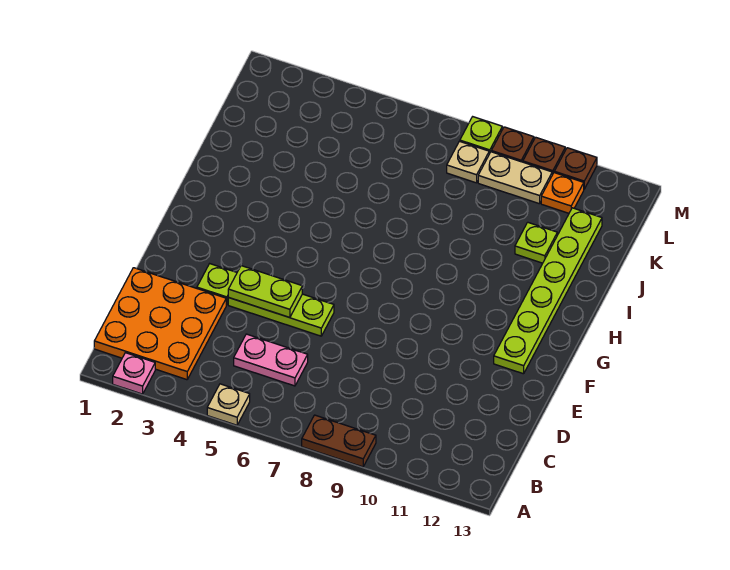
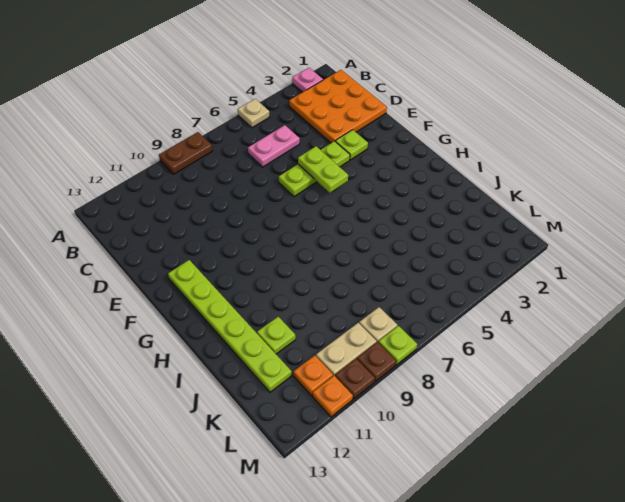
lime plate E4:E5 level 2 -> lime plate E5:F5 level 2
brown plate M11 level 1 -> orange plate M11 level 1

